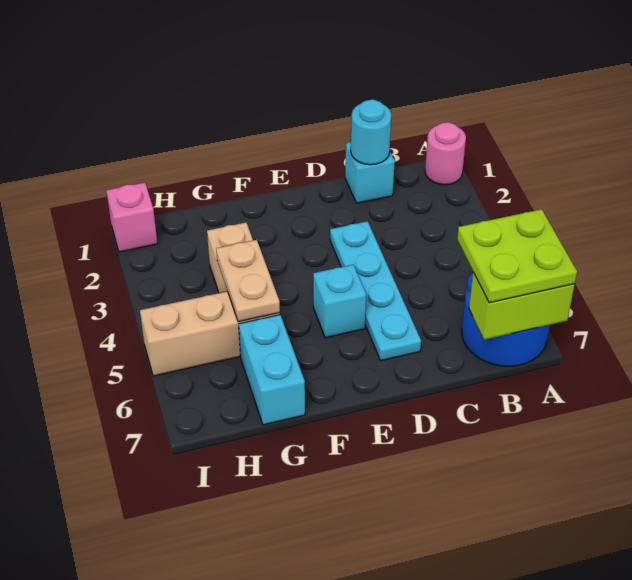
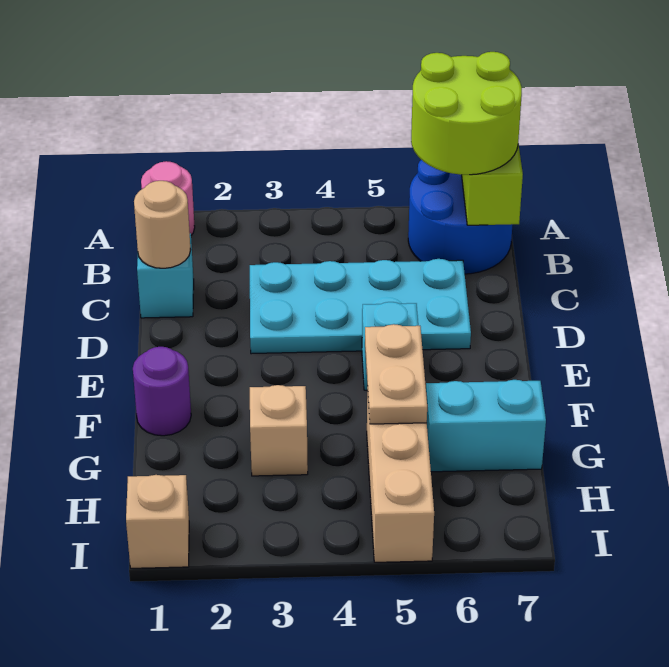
lime plate A6:B7 level 3 -> lime round brick A6:B7 level 3
cyan round brick C1 level 2 -> tan round brick C1 level 2
cyan plate D3:D6 level 1 -> cyan plate C3:D6 level 1
none -> purple round brick F1 level 1
tan plate G4:G5 level 2 -> tan plate F5:G5 level 2
pink brick I1 level 1 -> tan brick I1 level 1

